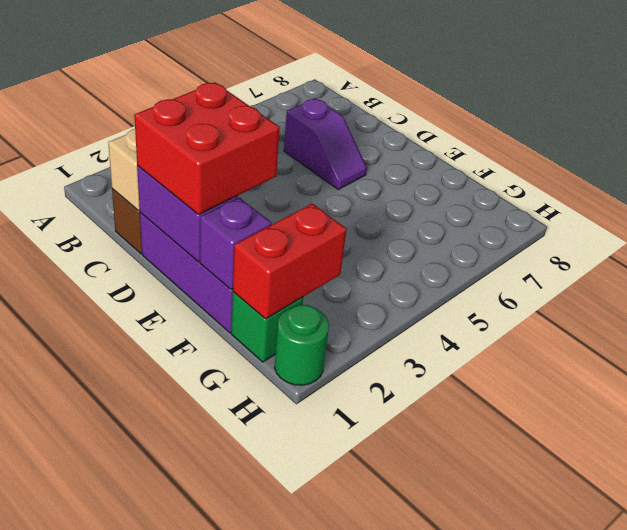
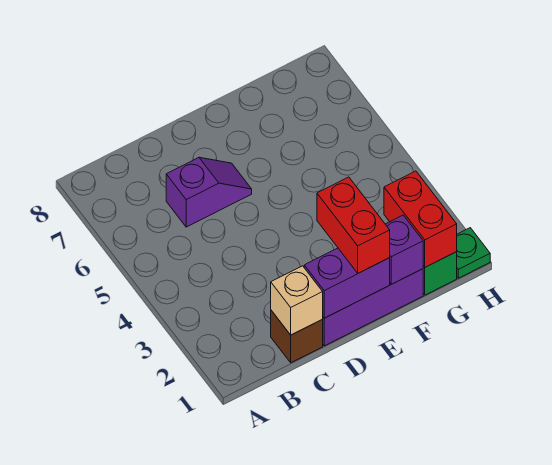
red brick D1:E2 level 3 -> red brick E1:E2 level 3
green round brick H1 level 1 -> green plate H1 level 1

